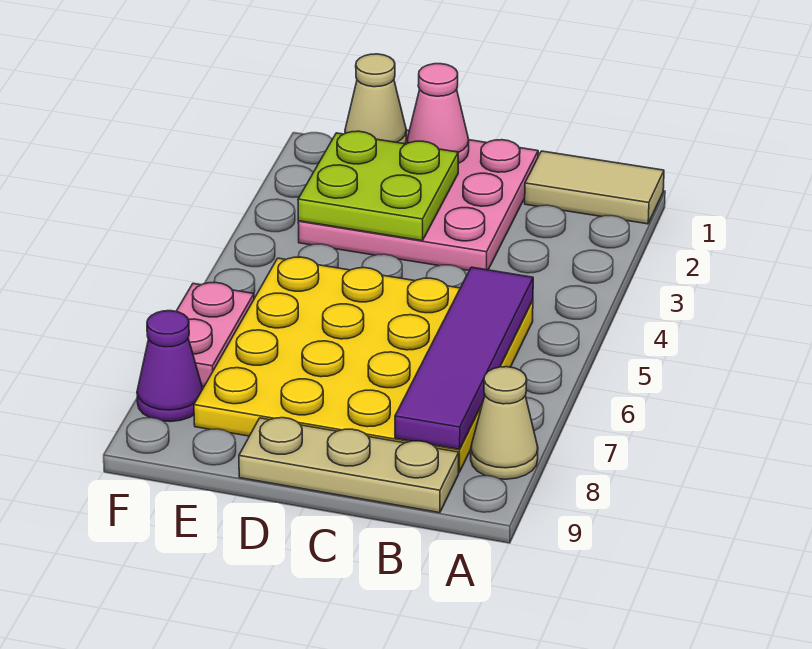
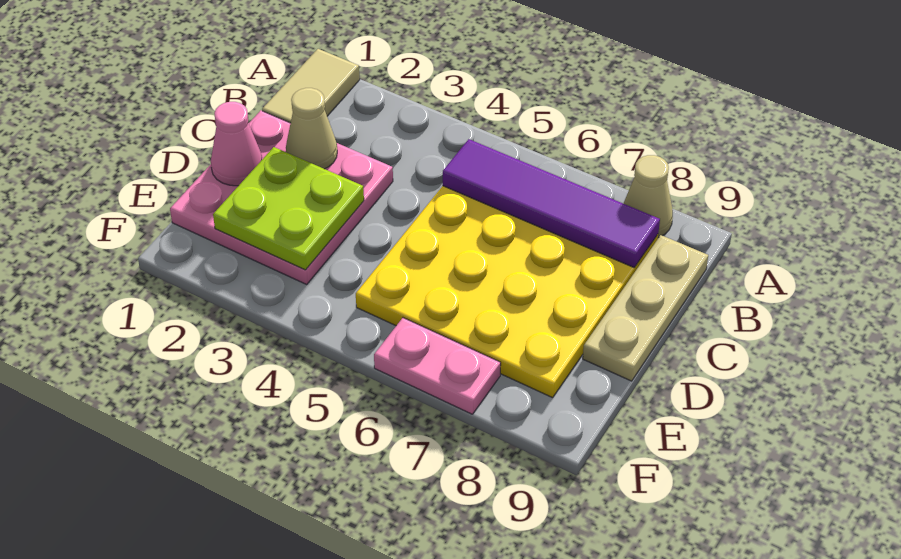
tan cone E1 level 2 -> tan cone C2 level 2
purple cone F8 level 1 -> none

